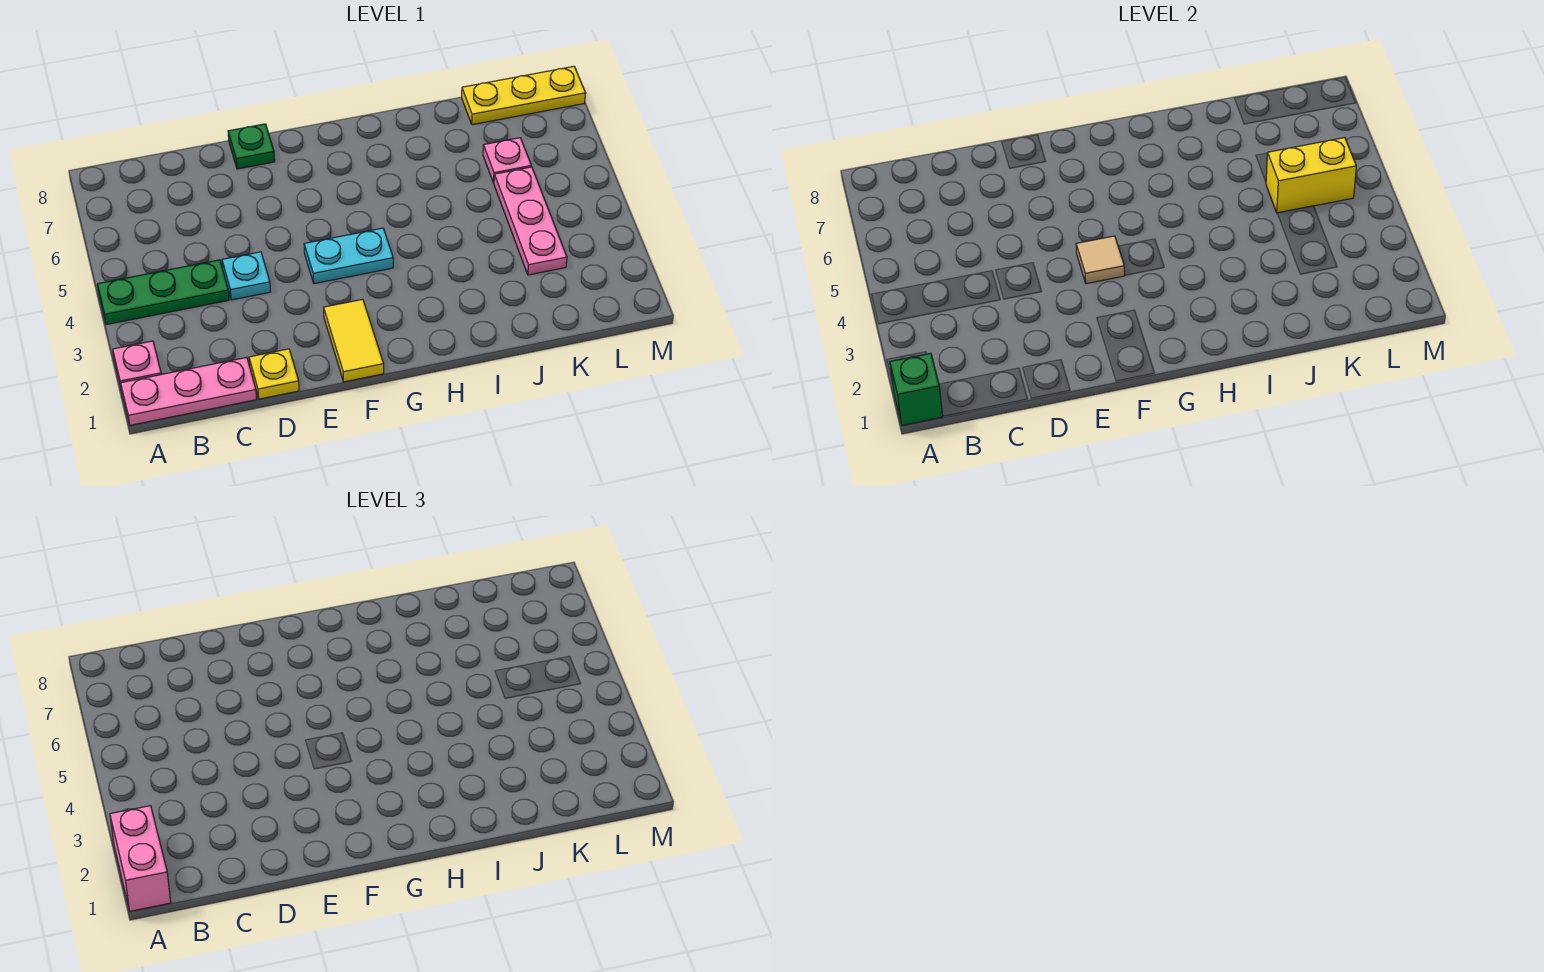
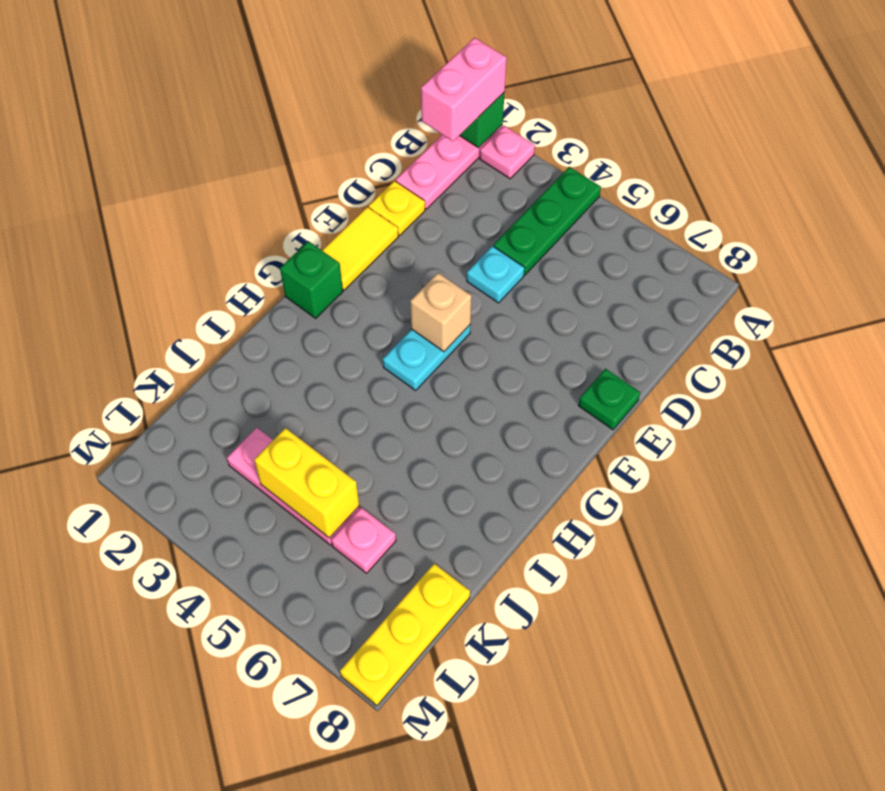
pink brick A1:A2 level 3 -> pink brick A1:B1 level 3
yellow tile F1:F2 level 1 -> yellow tile E1:F1 level 1
tan tile F4 level 2 -> tan brick F4 level 2
none -> green brick G1 level 1
yellow brick K5:L5 level 2 -> yellow brick K4:K5 level 2

